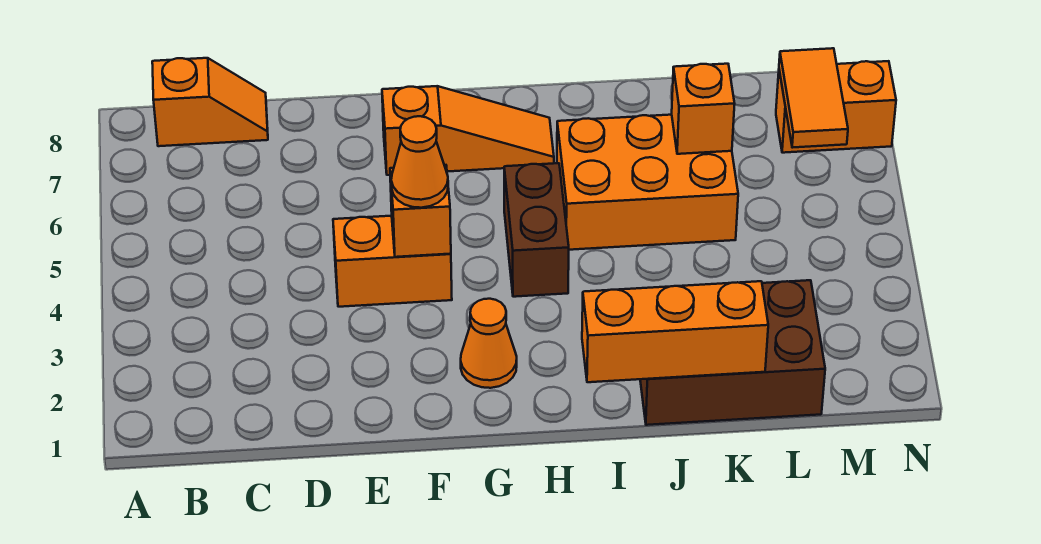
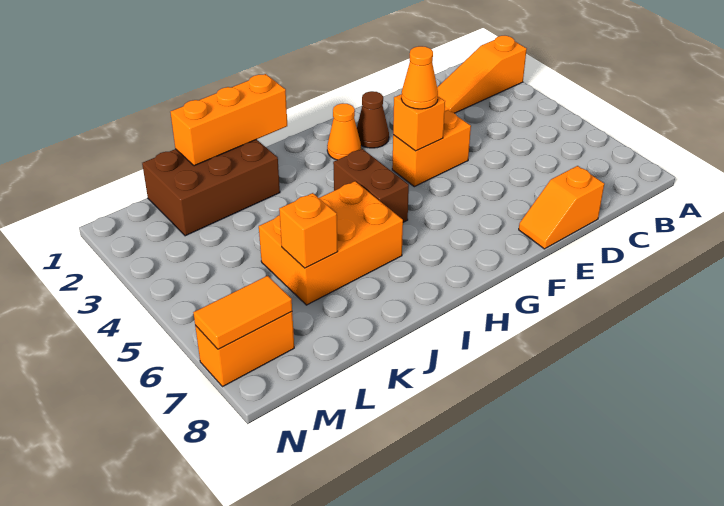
orange slope B8:C8 level 1 top B -> orange slope D8:E8 level 1 top D
none -> brown cone F2 level 1
orange slope F7:H7 level 1 top F -> orange slope A2:C2 level 1 top A
orange tile M6:M7 level 2 -> orange tile M7:N7 level 2

